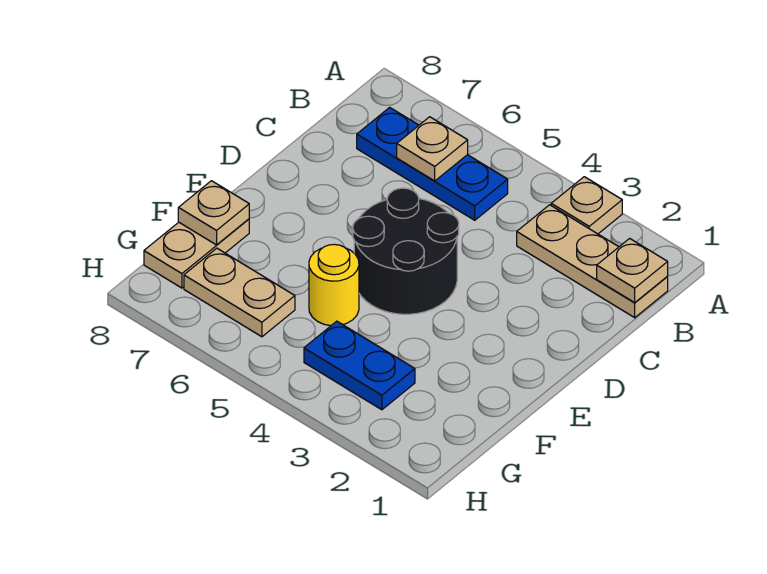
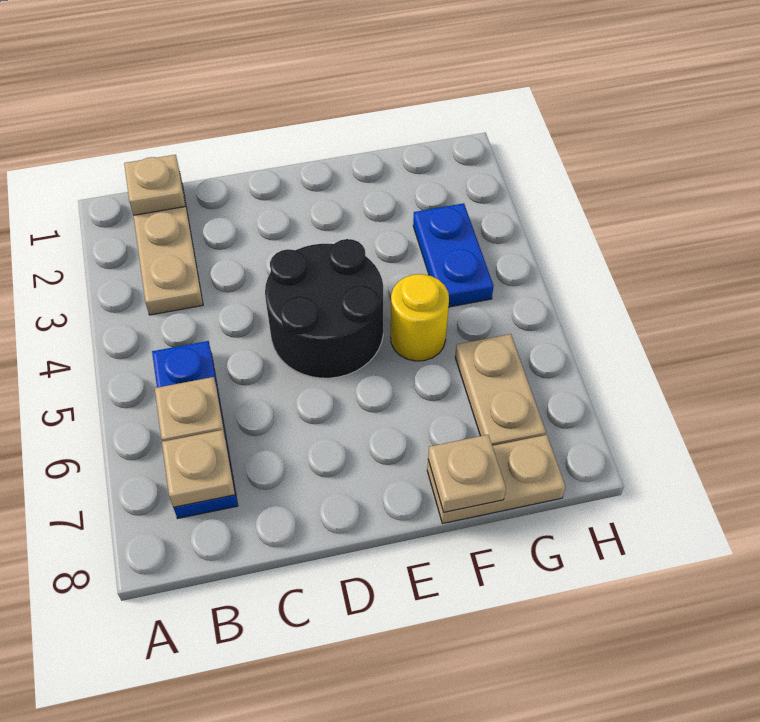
tan plate A3 level 1 -> tan plate B7 level 2

